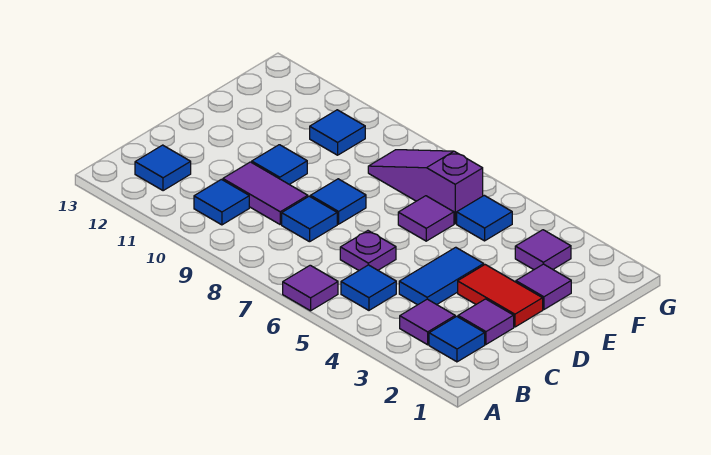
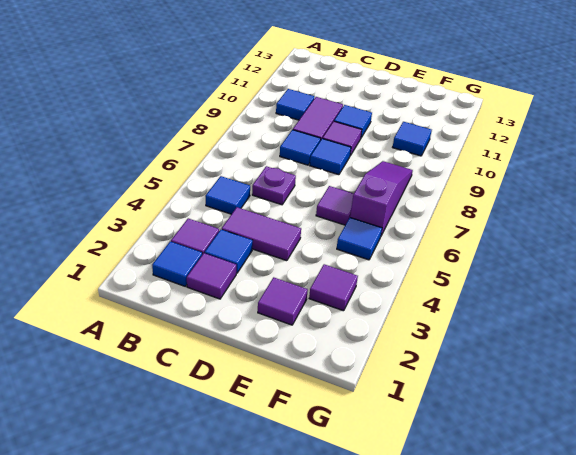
purple tile A6 level 1 -> purple tile D9 level 1
blue tile B12 level 1 -> blue tile C3 level 1
blue tile C4:D4 level 1 -> purple tile C4:D4 level 1
red tile D2:D3 level 1 -> none

